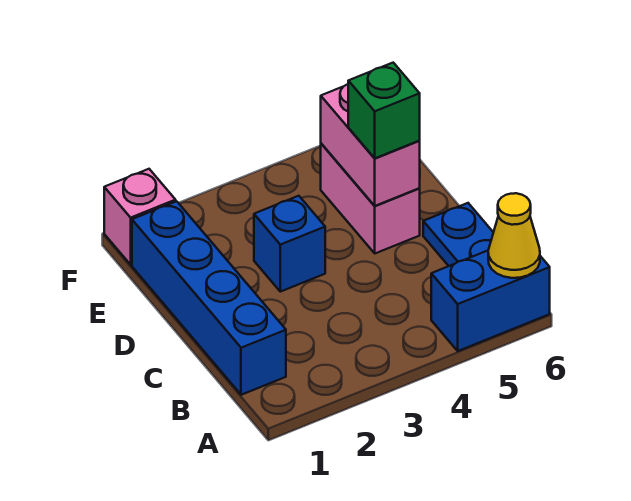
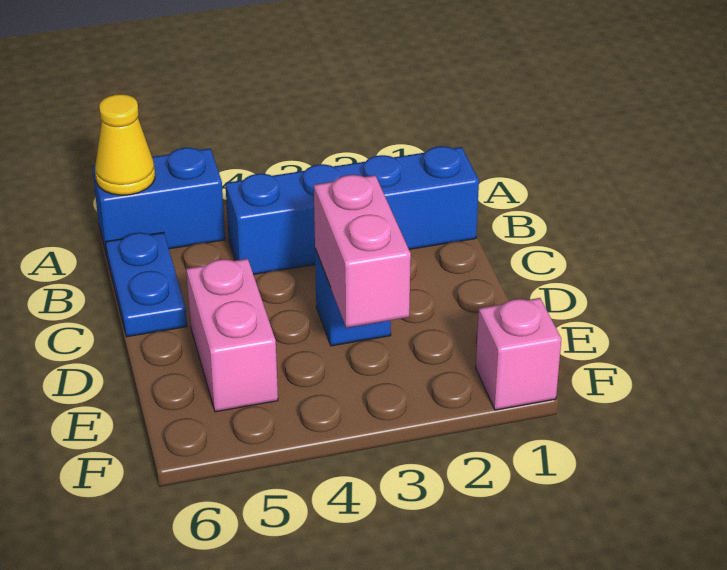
blue brick B1:E1 level 1 -> blue brick B1:B4 level 1
pink brick D5:E5 level 2 -> pink brick D3:E3 level 2
green brick D5 level 3 -> none

